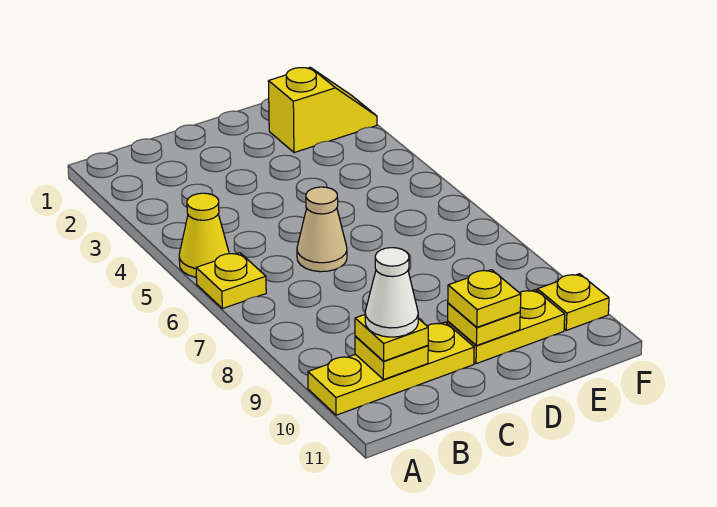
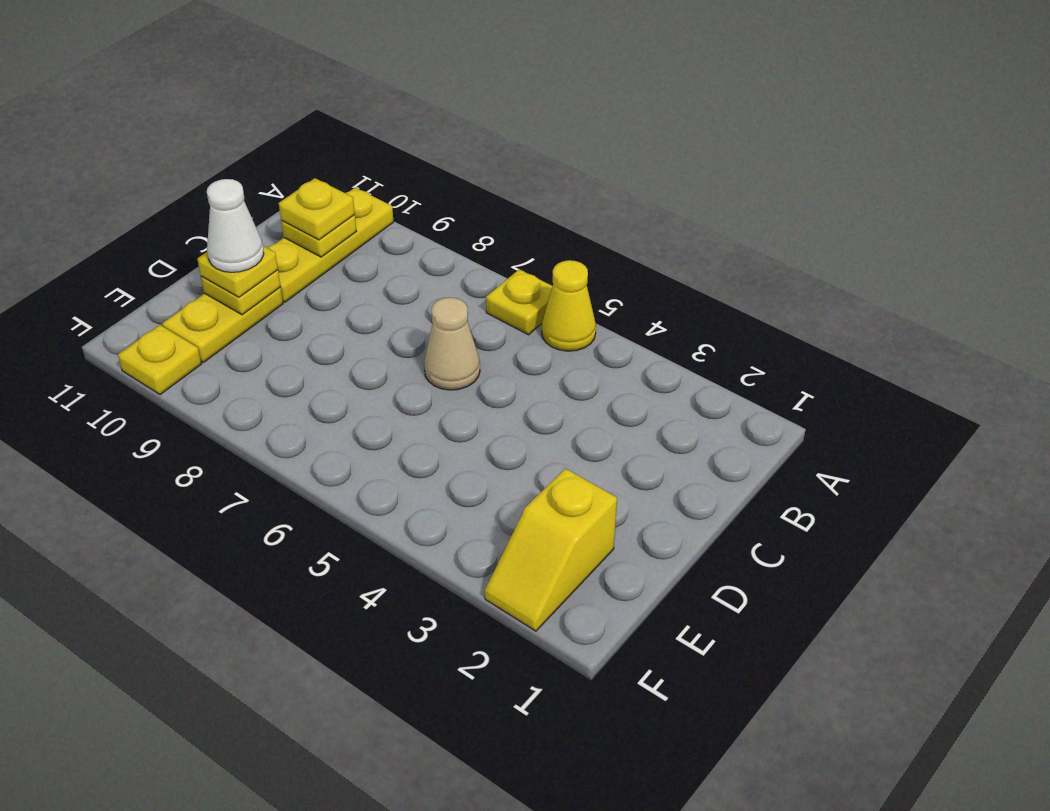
white cone B10 level 4 -> white cone D10 level 4

